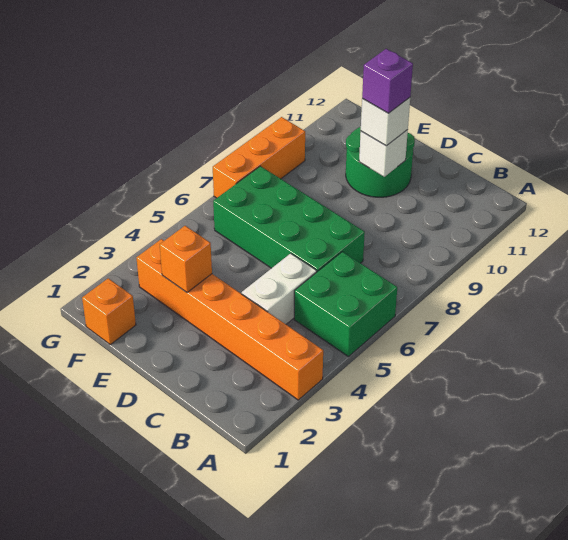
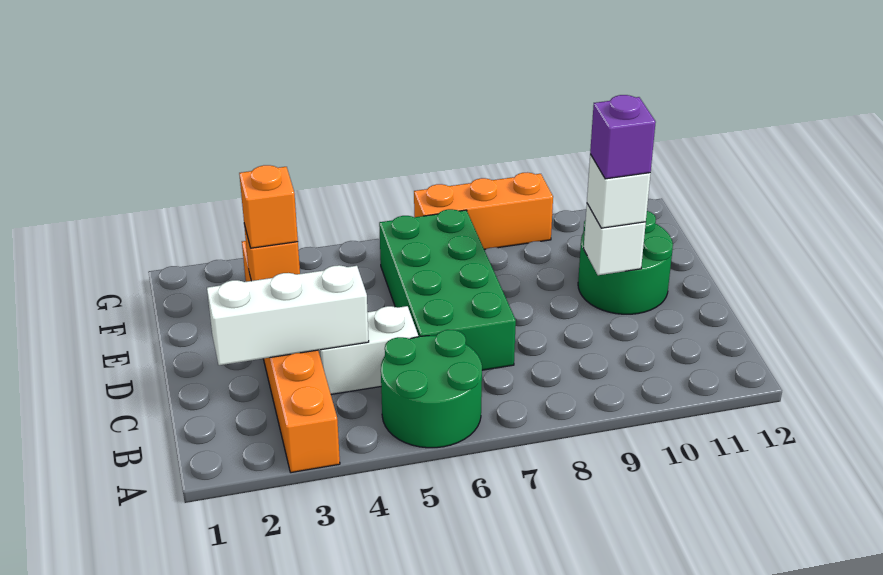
green brick A5:B6 level 1 -> green round brick A5:B6 level 1
none -> white brick C2:C4 level 2
orange brick F1 level 1 -> orange brick E3 level 3

